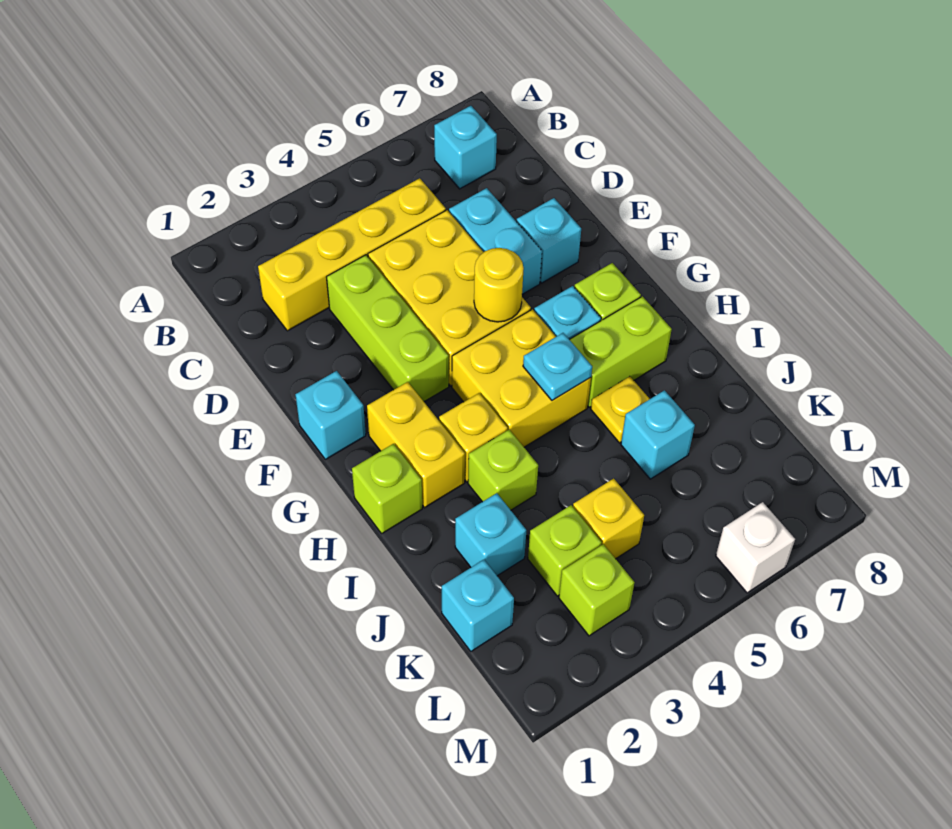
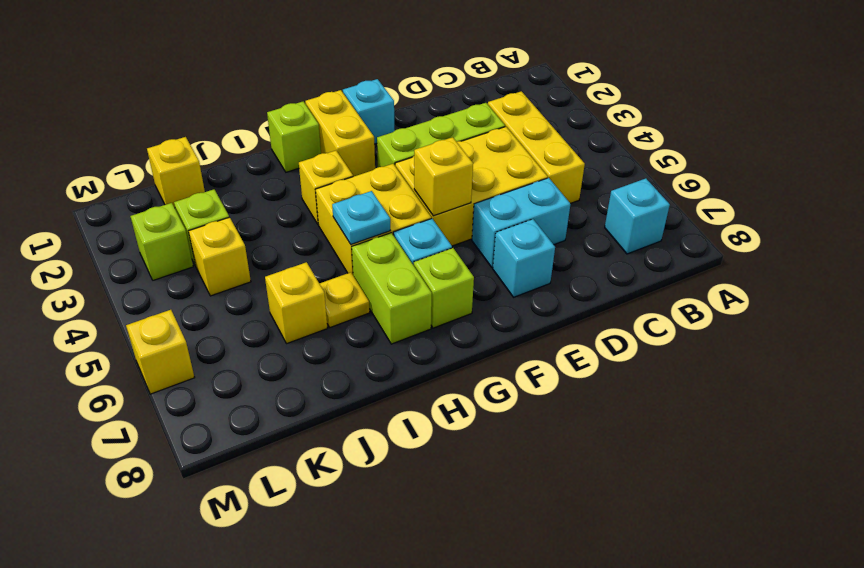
yellow brick C2:C5 level 1 -> yellow brick C3:C5 level 1
yellow round brick F5 level 2 -> yellow brick F5 level 2
yellow brick G2:H2 level 1 -> yellow brick G1:G2 level 1
lime brick I3 level 1 -> none
cyan brick J2 level 1 -> none
cyan brick J6 level 1 -> yellow brick J6 level 1
cyan brick K1 level 1 -> yellow brick K1 level 1
white brick M6 level 1 -> yellow brick M6 level 1

